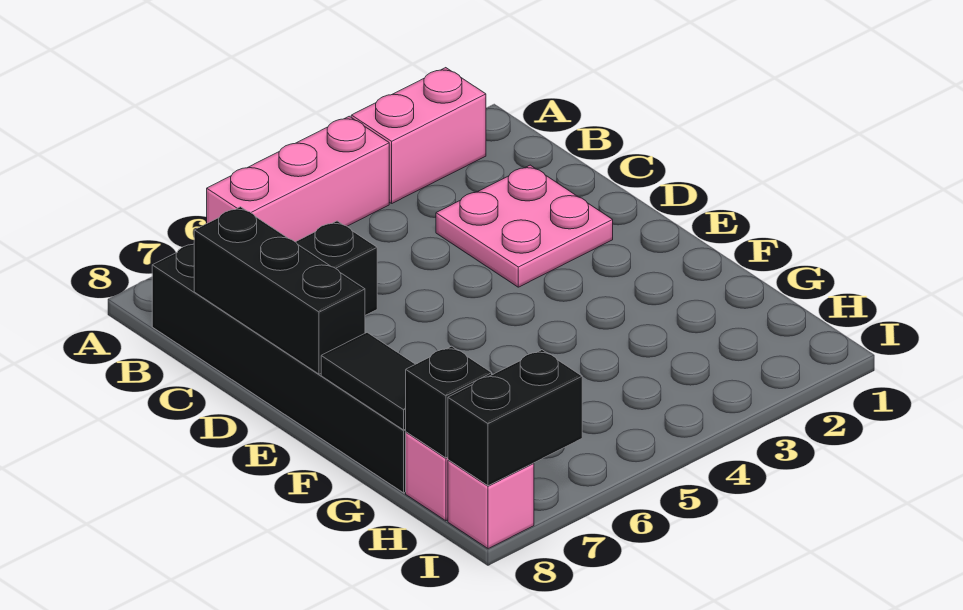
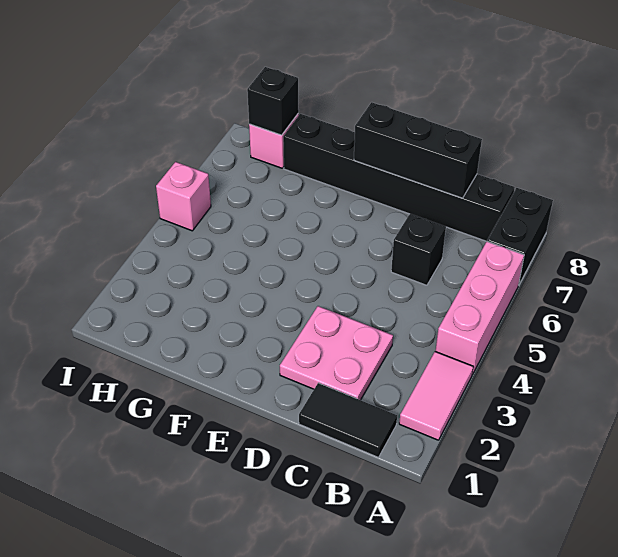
pink brick A2:A3 level 1 -> pink tile A2:A3 level 1
black tile F8:G8 level 2 -> black tile B1:C1 level 1
black brick I7:I8 level 2 -> black brick A7:A8 level 1
pink brick I8 level 1 -> pink brick I5 level 1

